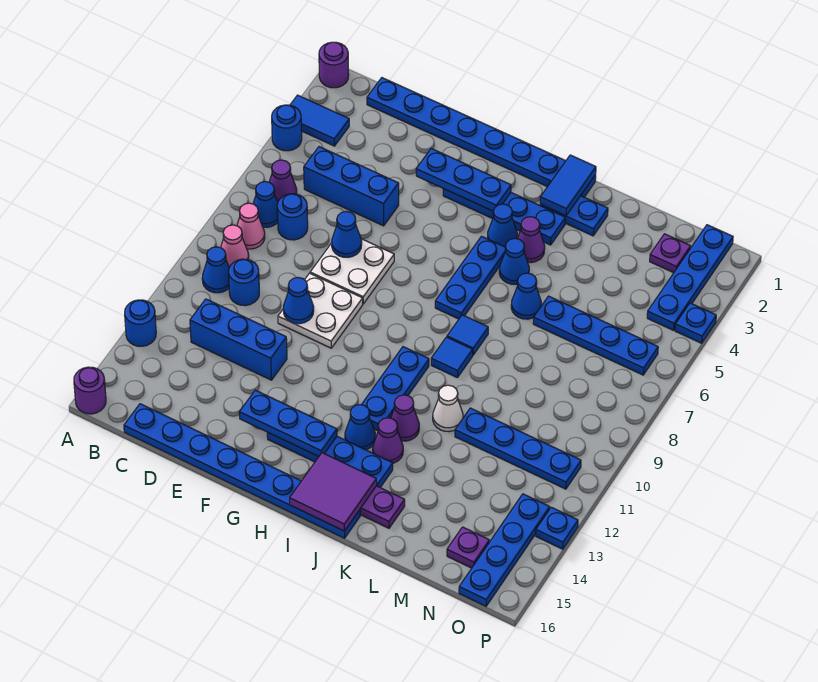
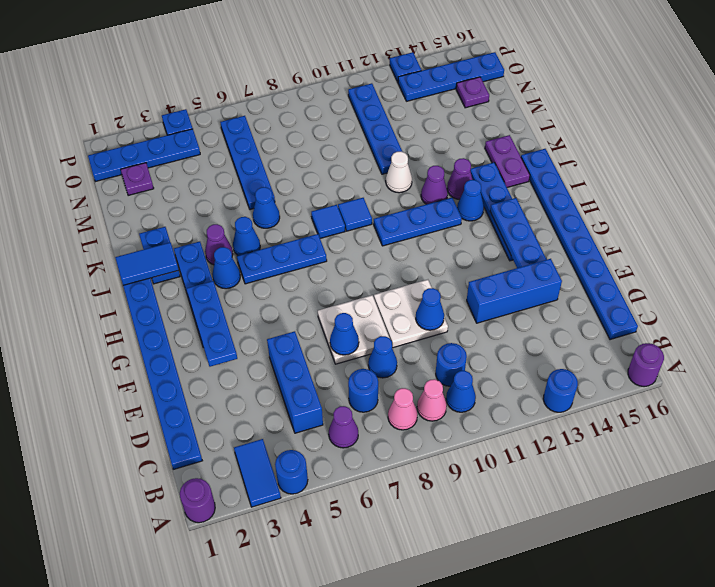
blue cone B7 level 1 -> blue cone D8 level 1
blue brick C12:E12 level 1 -> blue brick E12:E14 level 1
purple tile I15:J16 level 2 -> none

